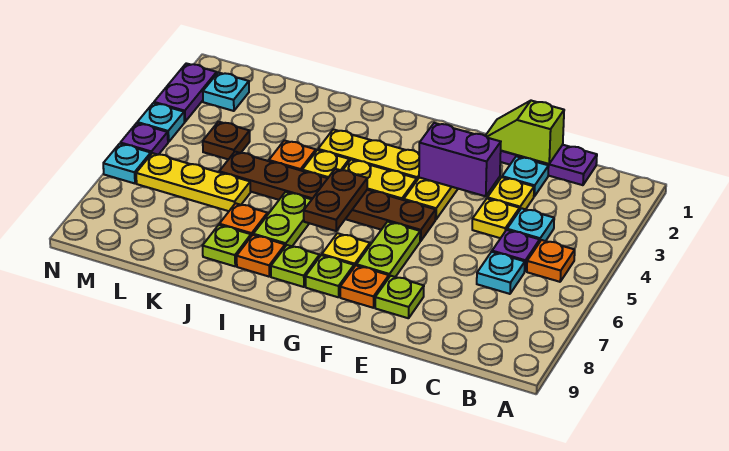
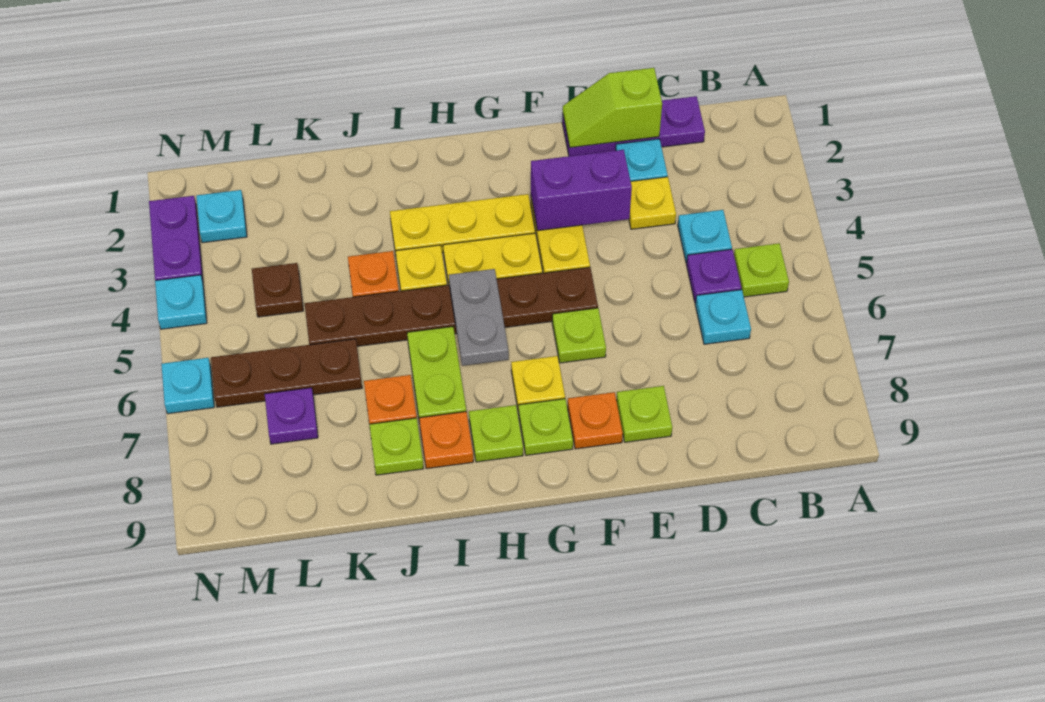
orange plate B5 level 1 -> lime plate B5 level 1
yellow plate D4 level 1 -> none
lime plate F6:F7 level 1 -> lime plate F6 level 1
brown plate H5:H6 level 2 -> grey plate H5:H6 level 2
yellow plate K6:M6 level 1 -> brown plate K6:M6 level 1
purple plate N5 level 1 -> purple plate L7 level 1

